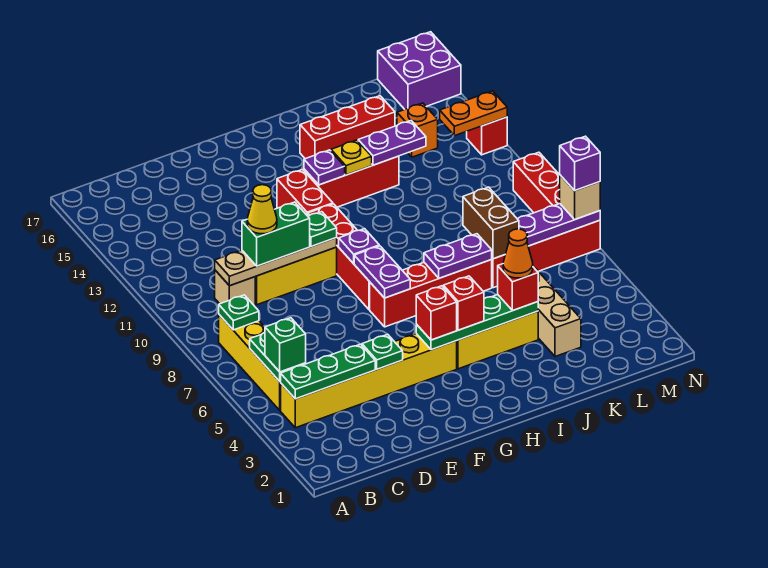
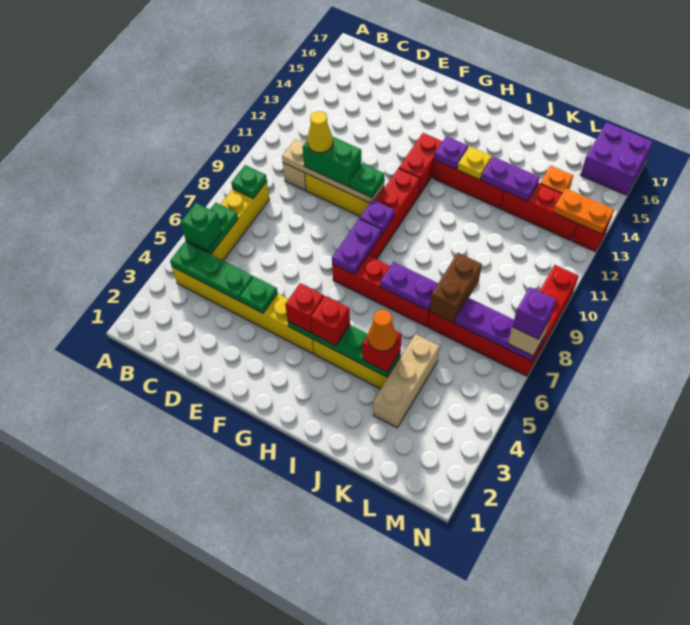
red brick I15:K15 level 1 -> red brick K13:M13 level 1

